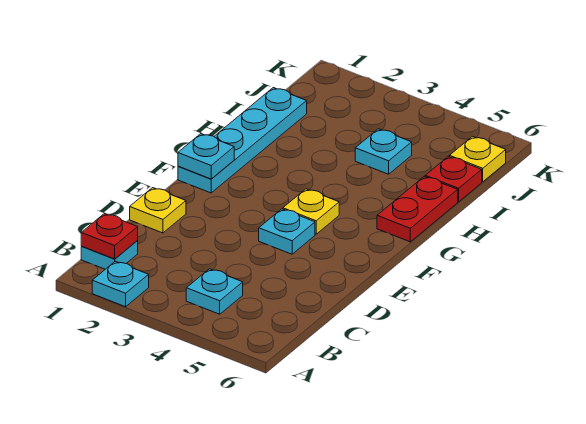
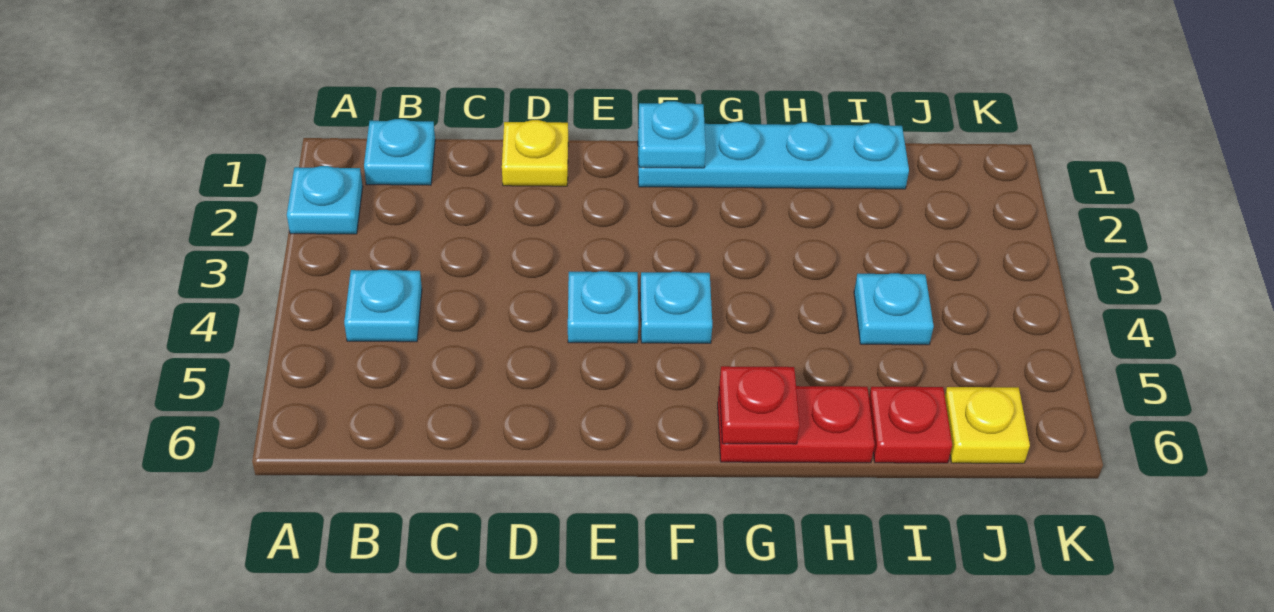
red plate B1 level 2 -> red plate G6 level 2
yellow plate F4 level 1 -> cyan plate F4 level 1

